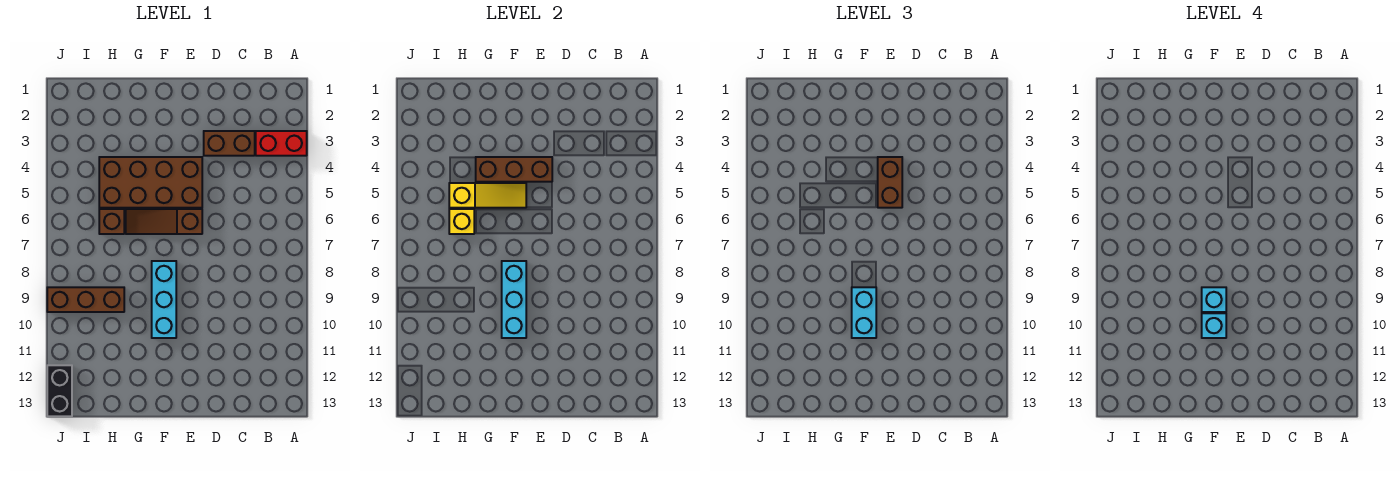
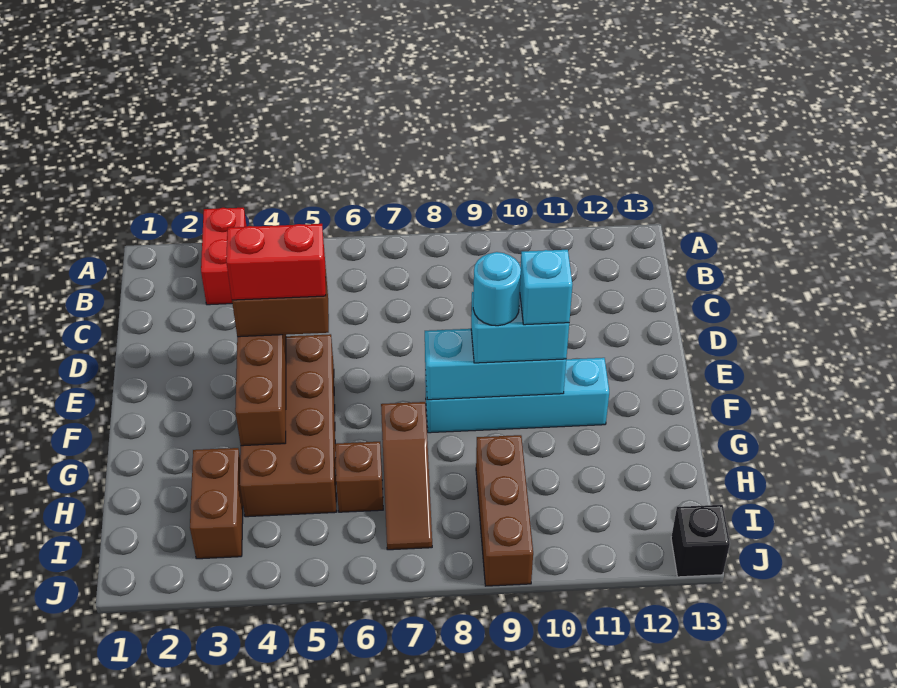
brown brick C3:D3 level 1 -> brown brick H3:I3 level 1
none -> red brick E4:E5 level 4
brown slope E6:G6 level 1 top E -> brown slope G7:I7 level 1 top G
yellow slope F5:H5 level 2 top H -> none
cyan brick F8:F10 level 1 -> cyan brick F8:F11 level 1
cyan brick F9 level 4 -> cyan round brick F9 level 4
yellow brick H6 level 2 -> none
black brick J12:J13 level 1 -> black brick J13 level 1

